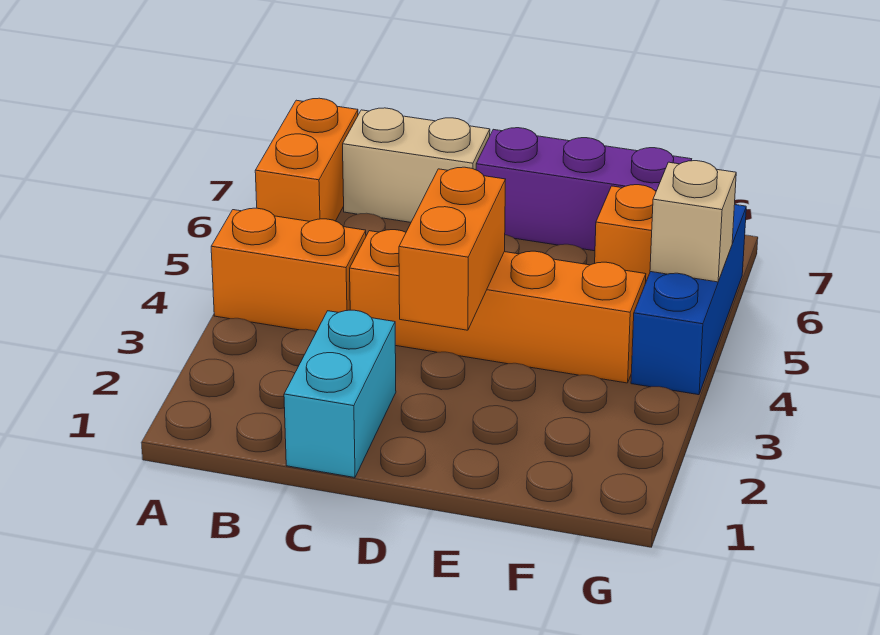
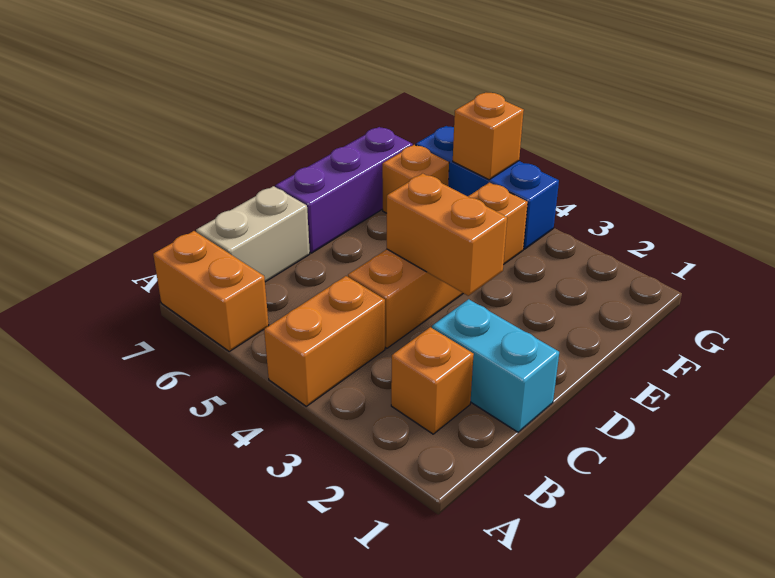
none -> orange brick B2 level 1
tan brick G5 level 2 -> orange brick G5 level 2

